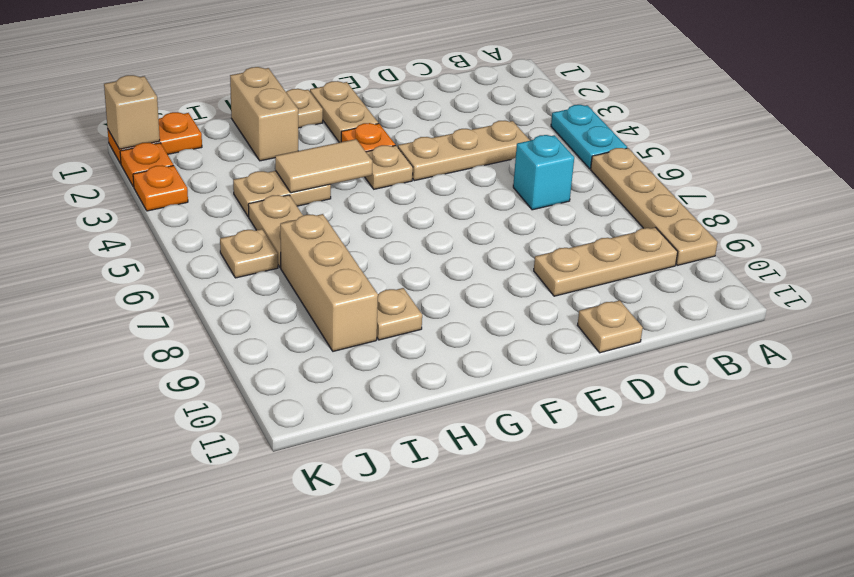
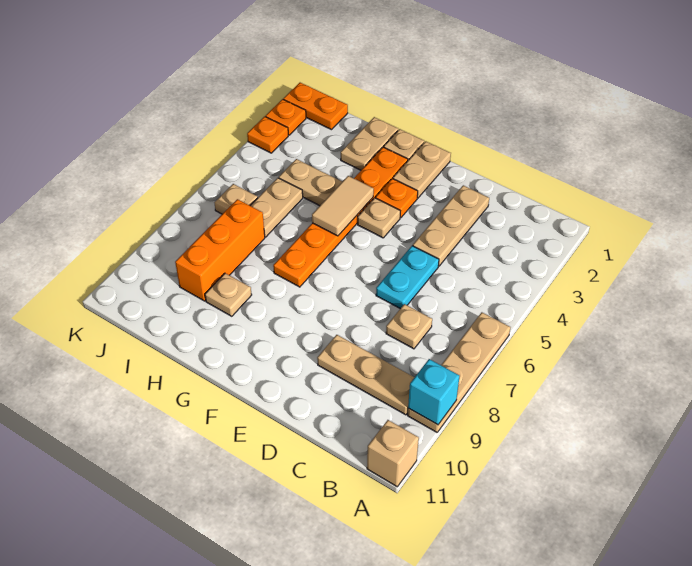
cyan plate A4:A5 level 1 -> cyan plate D5:D6 level 1
tan plate C4:E4 level 1 -> tan plate D2:D4 level 1
cyan brick C6 level 1 -> cyan brick A9 level 2
tan plate D11 level 1 -> tan plate C7 level 1
none -> orange plate G2:G7 level 1
tan tile G4:H4 level 2 -> tan tile G4:G5 level 2
tan brick H1:H2 level 1 -> tan plate H1:H2 level 1
tan brick I7:I9 level 1 -> orange brick I7:I9 level 1
tan brick K1 level 2 -> tan brick A11 level 1

